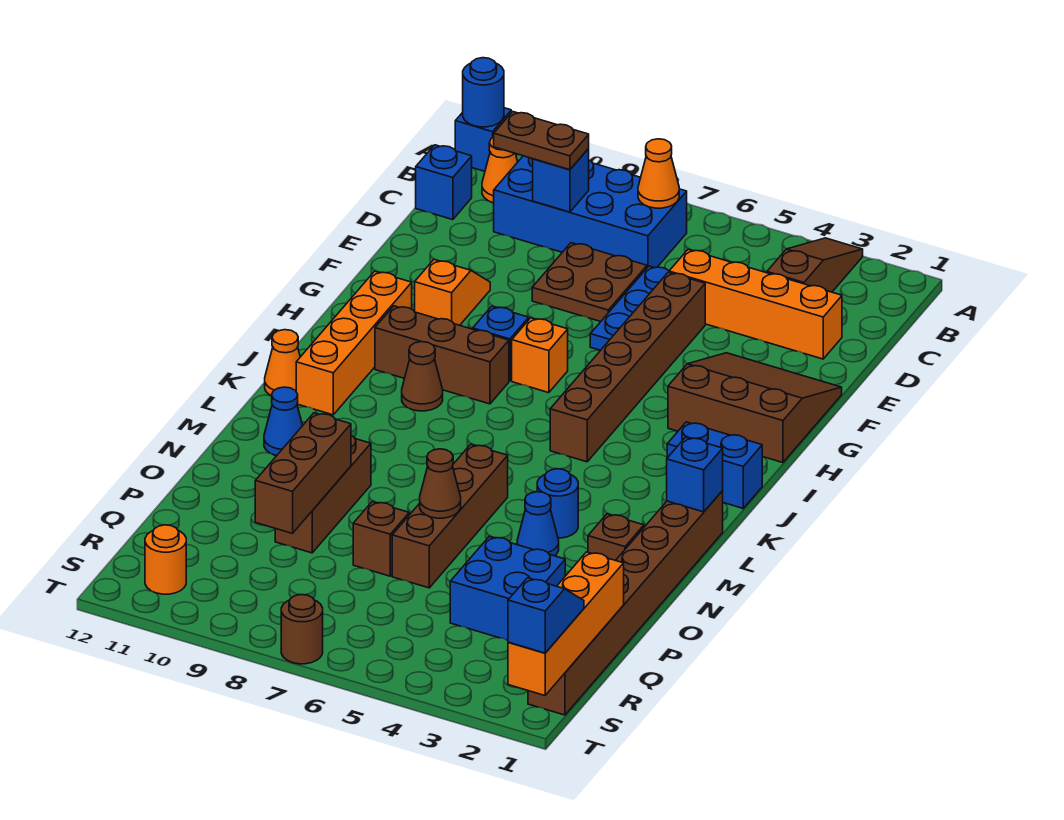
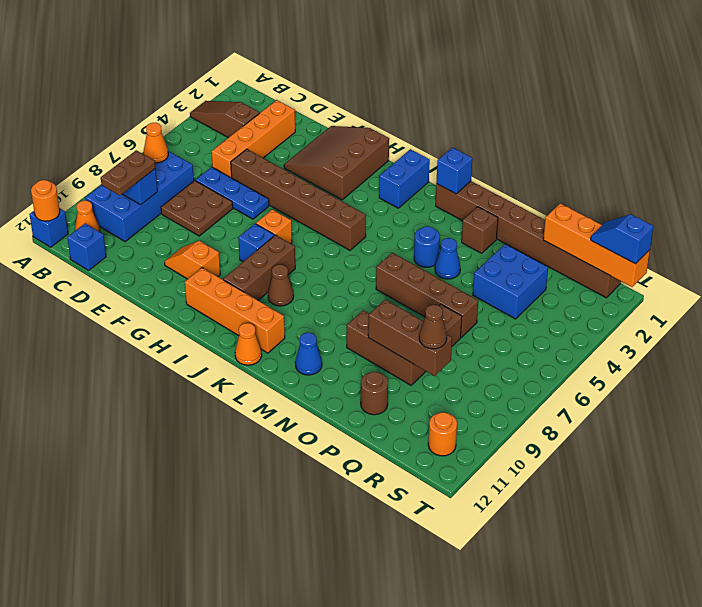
blue round brick A12 level 2 -> orange round brick A12 level 2
brown cone O6 level 2 -> brown cone Q9 level 3
brown round brick T7 level 1 -> brown round brick P11 level 1

